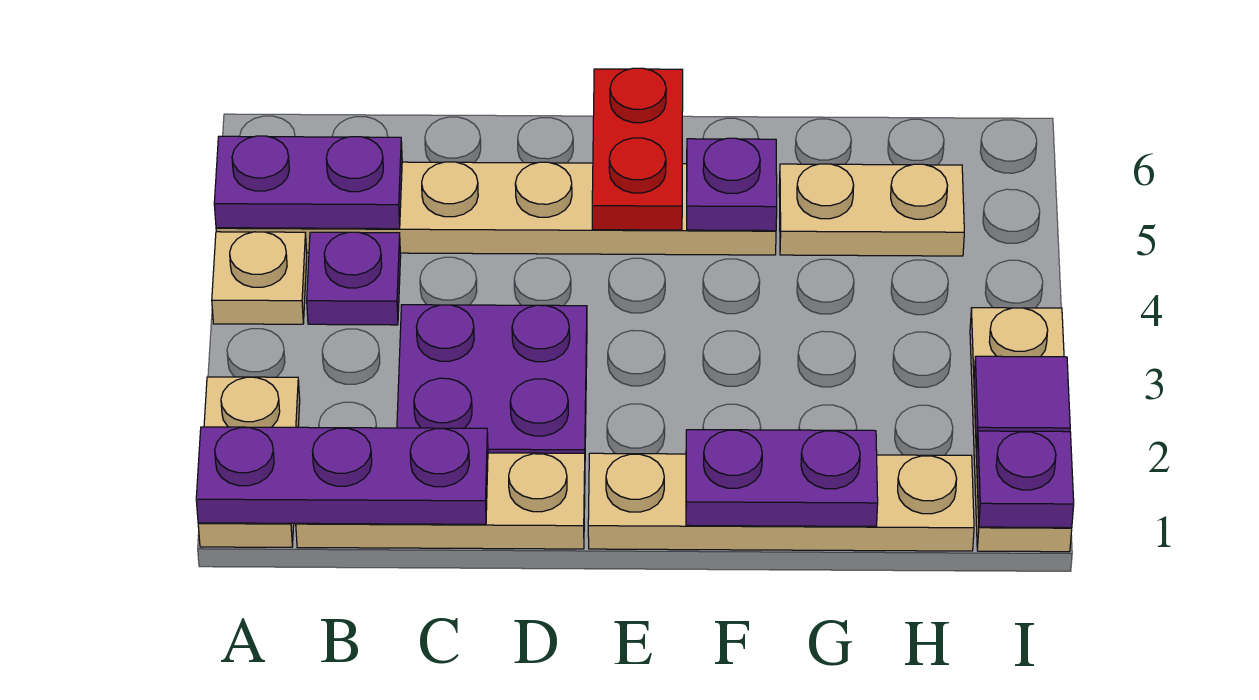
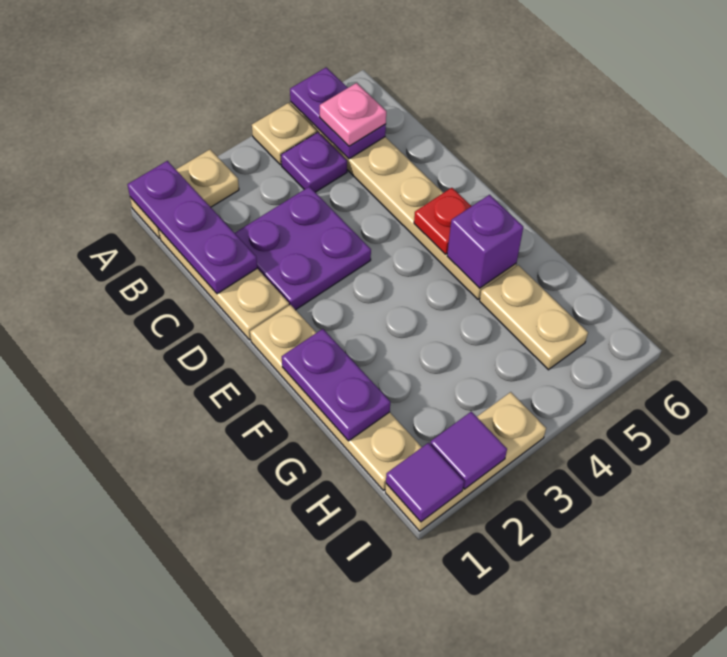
none -> pink plate B5 level 3
red plate E5:E6 level 2 -> red plate E5 level 2
purple plate F5 level 2 -> purple brick F5 level 2
purple plate I1 level 2 -> purple tile I1 level 2

